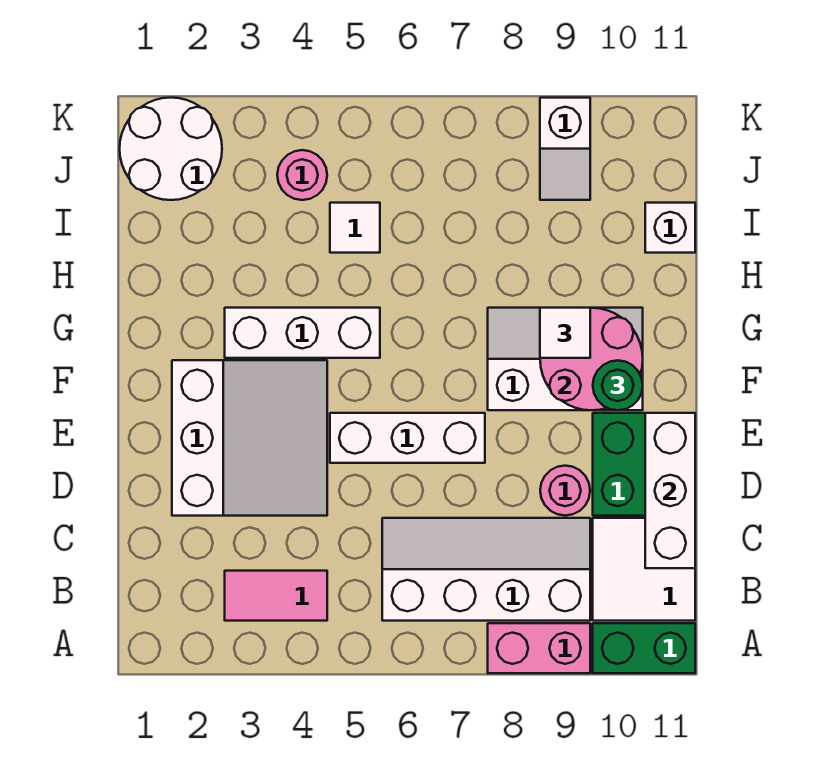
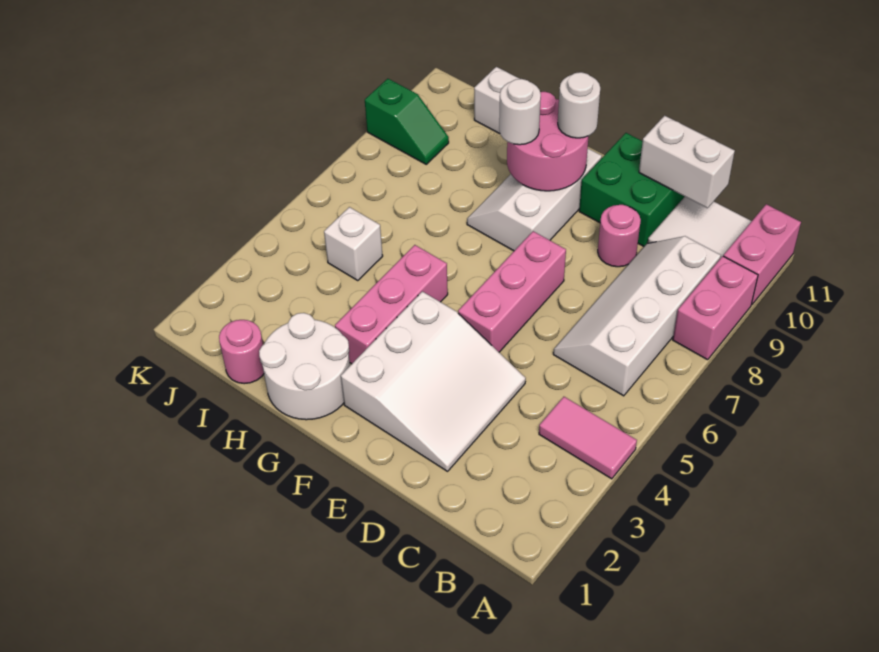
green brick A10:A11 level 1 -> pink brick A10:A11 level 1
pink tile B3:B4 level 1 -> pink tile A4:B4 level 1
white brick C11:E11 level 2 -> white brick C11:D11 level 2
white slope D2:F4 level 1 top 2 -> white slope D2:F4 level 1 top F
white brick E5:E7 level 1 -> pink brick E5:E7 level 1
green round brick F10 level 3 -> white round brick F10 level 3
white brick G3:G5 level 1 -> pink brick G3:G5 level 1
white tile G9 level 3 -> white round brick G9 level 3
white tile I5 level 1 -> white brick I5 level 1
white round brick J1:K2 level 1 -> white round brick G1:H2 level 1
pink round brick J4 level 1 -> pink round brick I1 level 1
white slope J9:K9 level 1 top K -> green slope J9:K9 level 1 top K

